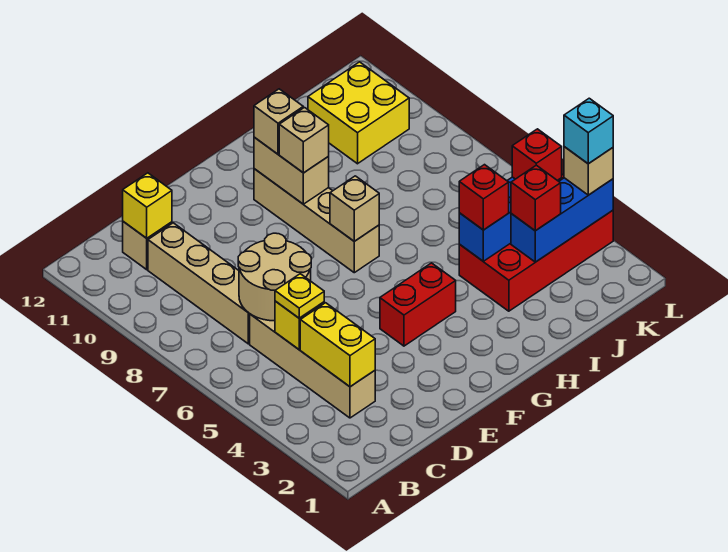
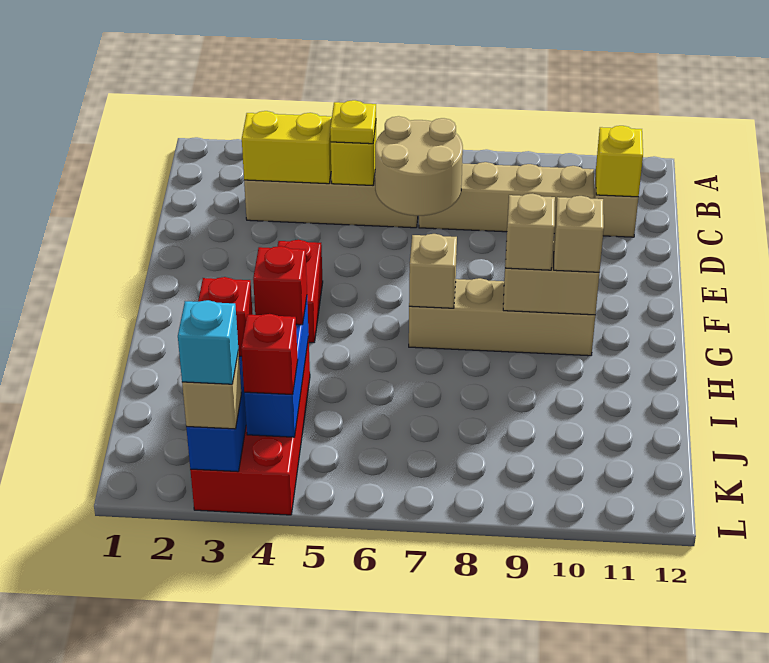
yellow brick J10:K11 level 1 -> none

